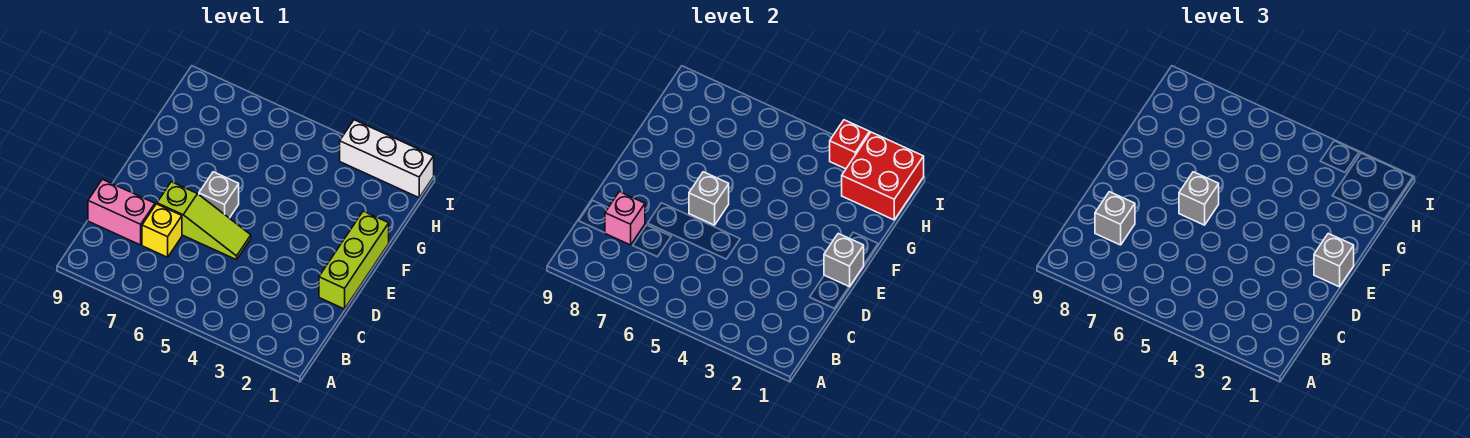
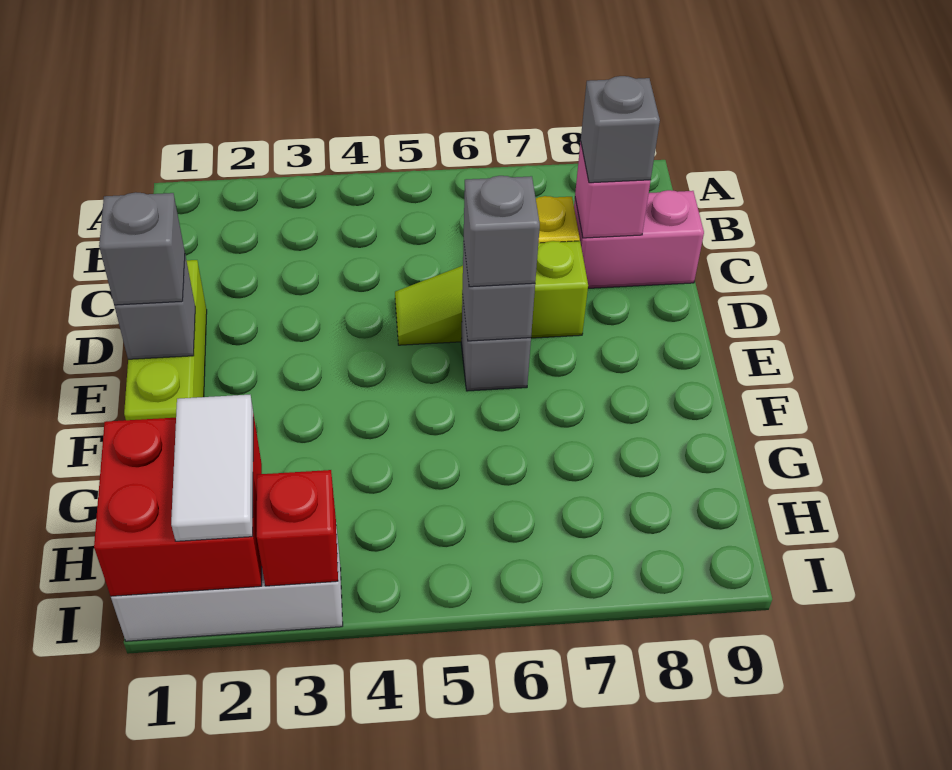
none -> white tile H2:I2 level 3

